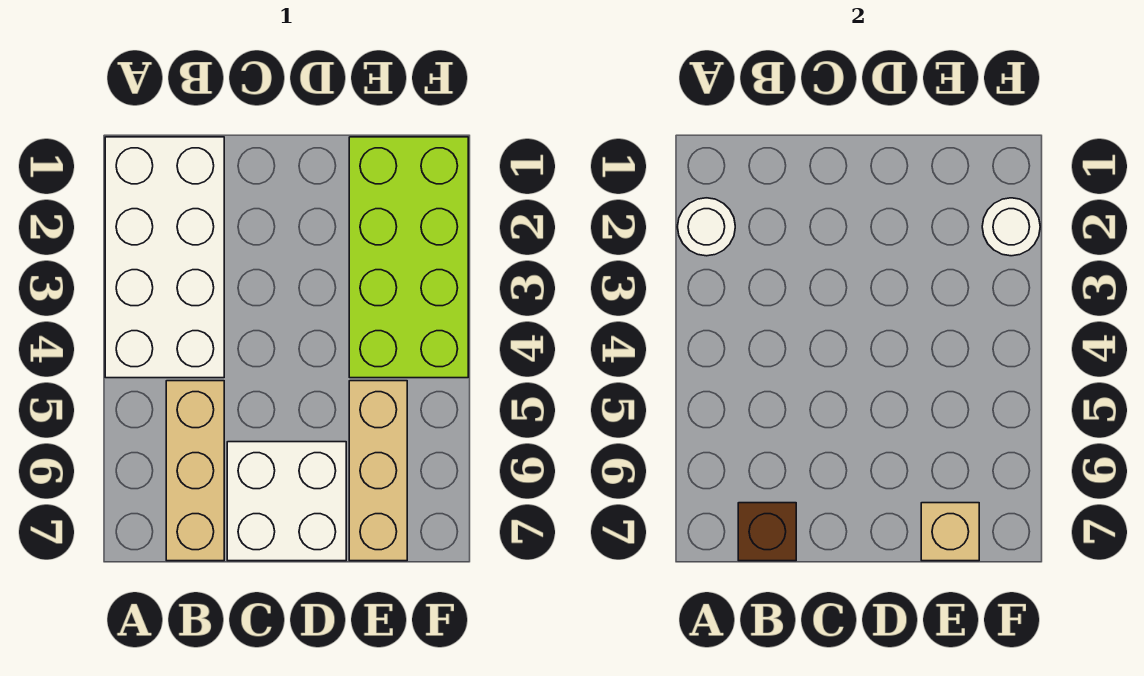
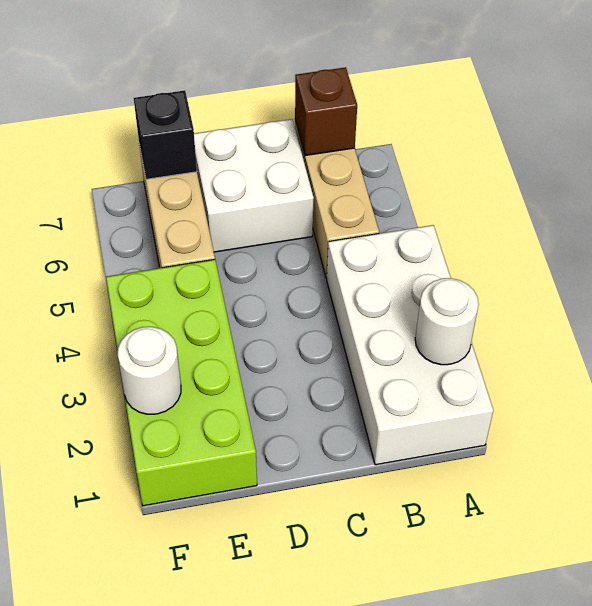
tan brick E7 level 2 -> black brick E7 level 2

